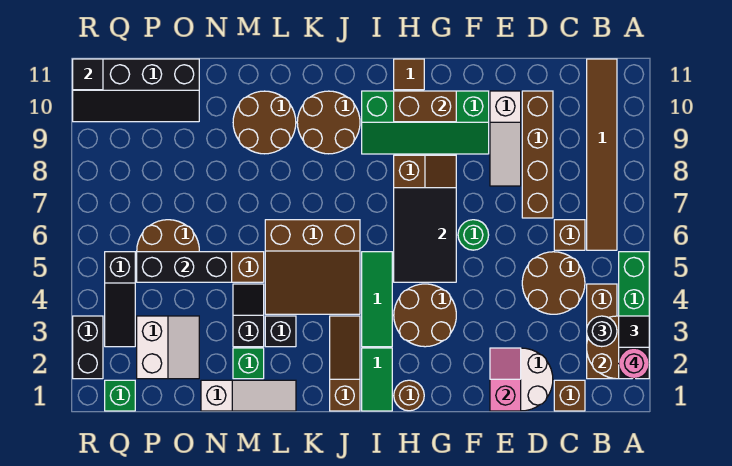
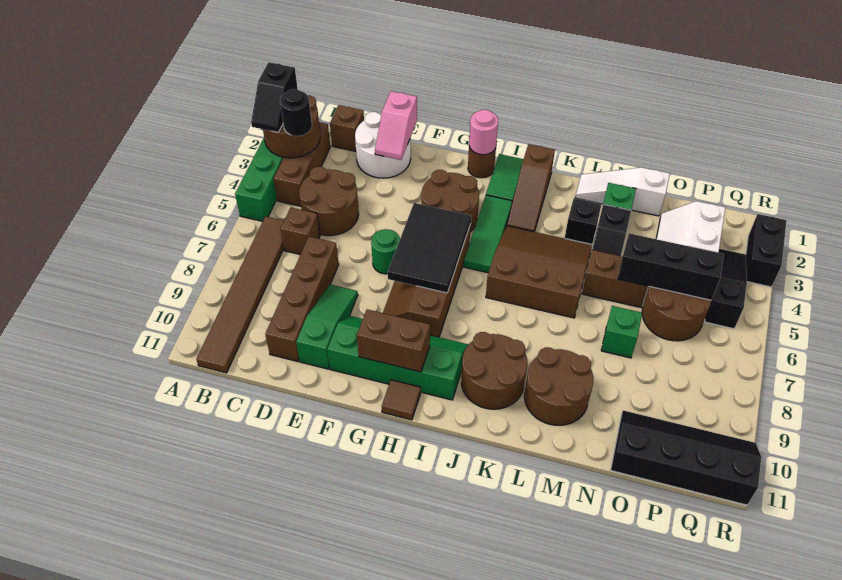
pink round brick A2 level 4 -> pink round brick H1 level 2
white slope E8:E10 level 1 top 10 -> green slope E8:E10 level 1 top 10
green brick Q1 level 1 -> green brick N7 level 1
black tile R11 level 2 -> none

